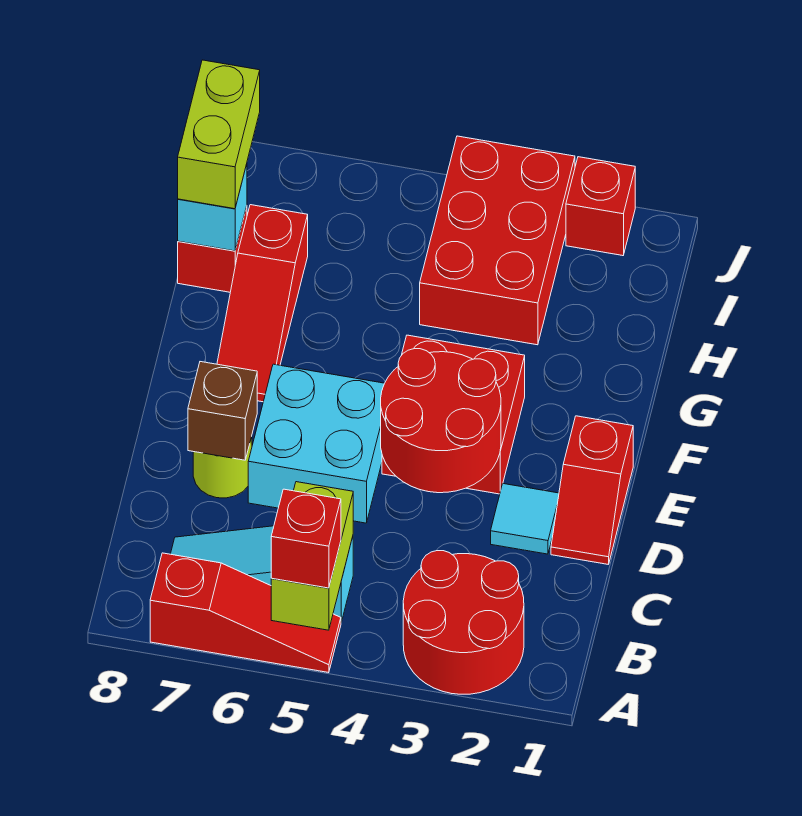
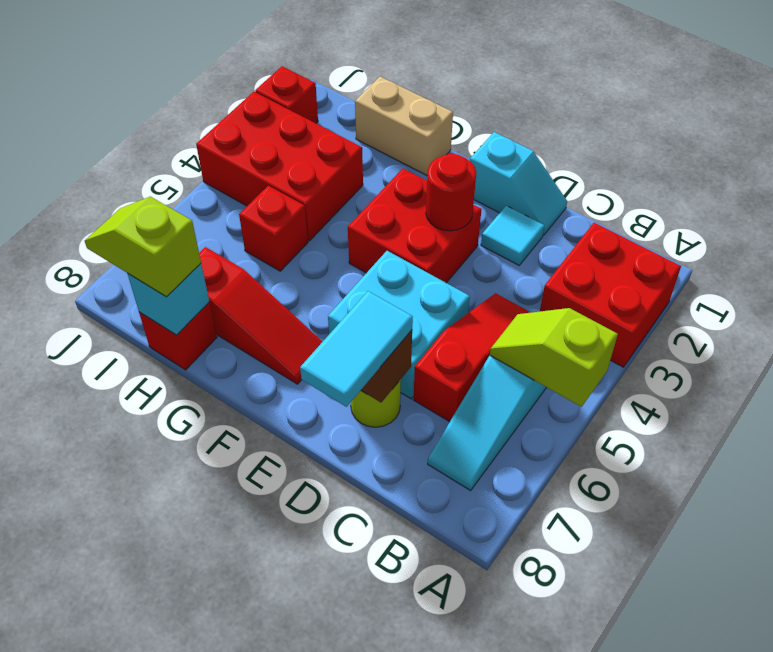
red round brick A2:B3 level 1 -> red brick A2:B3 level 1
red slope A5:A7 level 1 top 7 -> red slope C4:C6 level 1 top 6
lime brick A5:B5 level 2 -> lime slope A5:B5 level 2 top A
red brick A5 level 3 -> red brick H5 level 1
red slope D1:E1 level 1 top E -> cyan slope D1:E1 level 1 top E
red round brick D3:E4 level 2 -> red round brick E3 level 2
none -> cyan tile D7:D8 level 3
none -> tan brick G1:H1 level 1
lime brick H8:I8 level 3 -> lime slope H8:I8 level 3 top H

